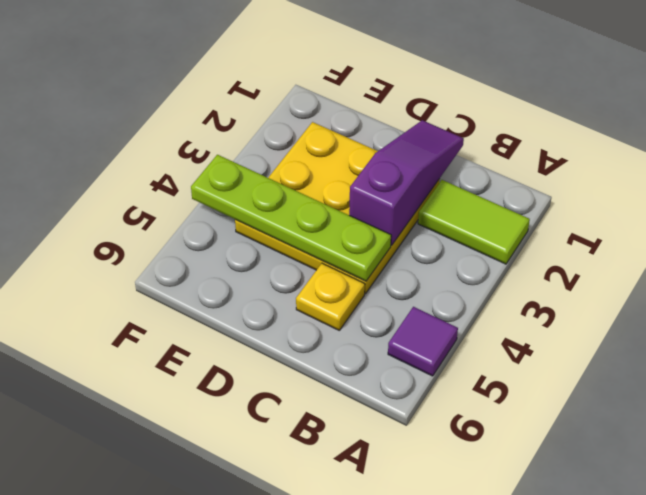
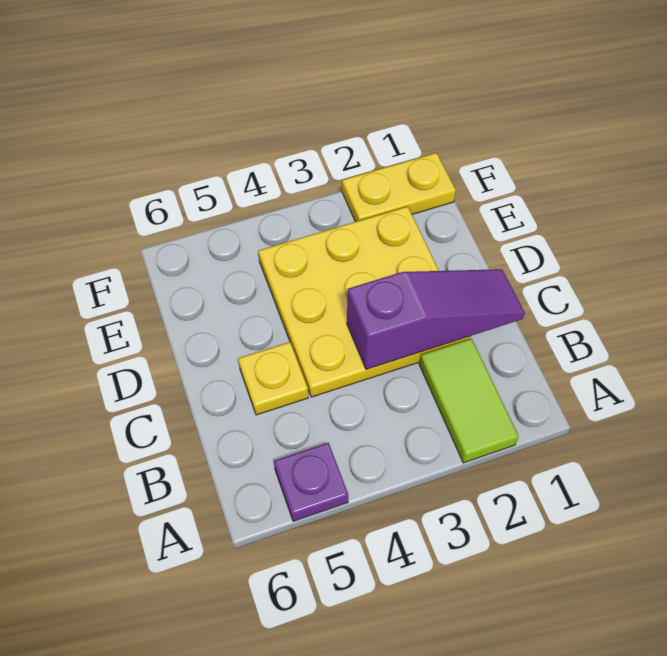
purple tile A5 level 1 -> purple plate A5 level 1
lime plate C4:F4 level 2 -> none
none -> yellow plate F1:F2 level 1

